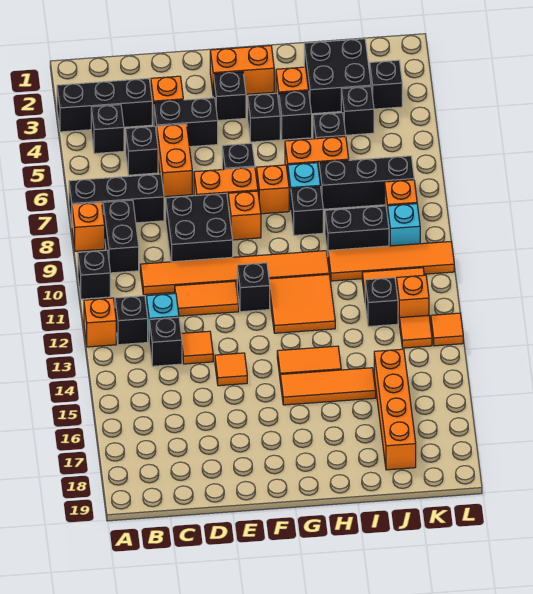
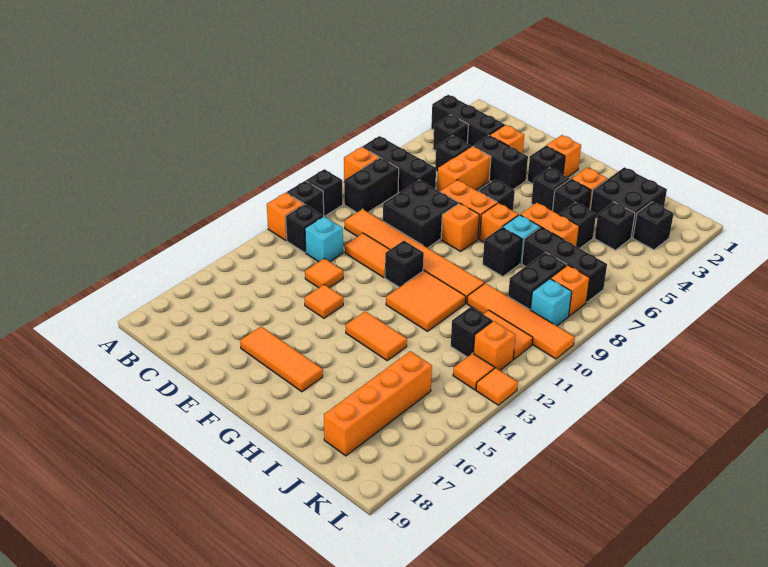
black brick C13 level 1 -> black brick A11 level 1
orange brick F2:G2 level 1 -> orange brick F2 level 1
orange tile G15:I15 level 1 -> orange tile E17:G17 level 1
black brick I9:J9 level 1 -> black brick J8:J9 level 1

